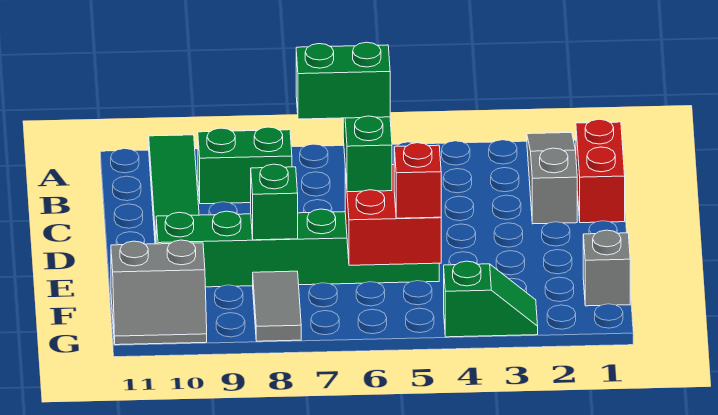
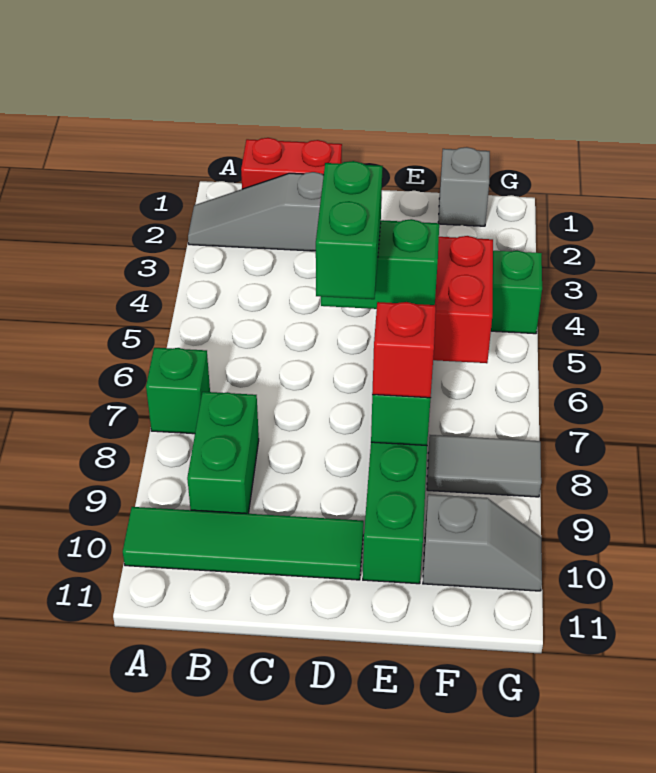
none -> green brick A7 level 1
red brick F5 level 3 -> red brick E8 level 3
grey slope F10:G11 level 1 top F -> grey slope F10:G10 level 1 top F

